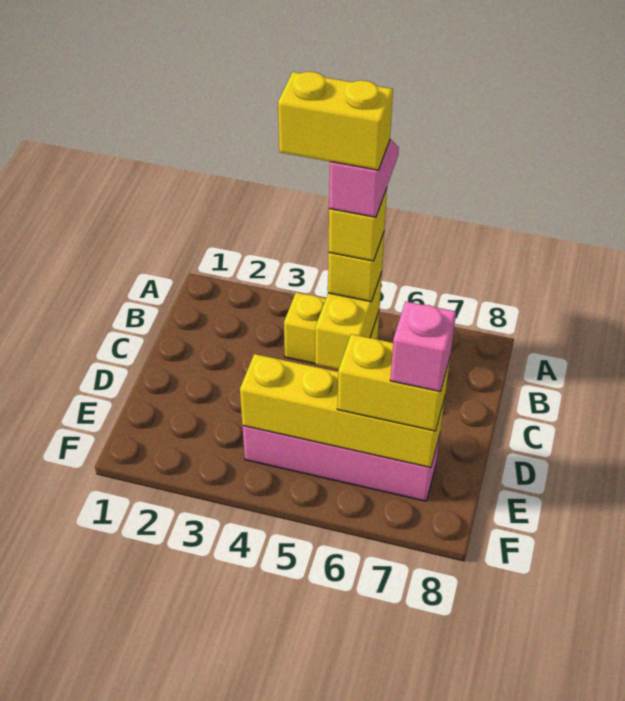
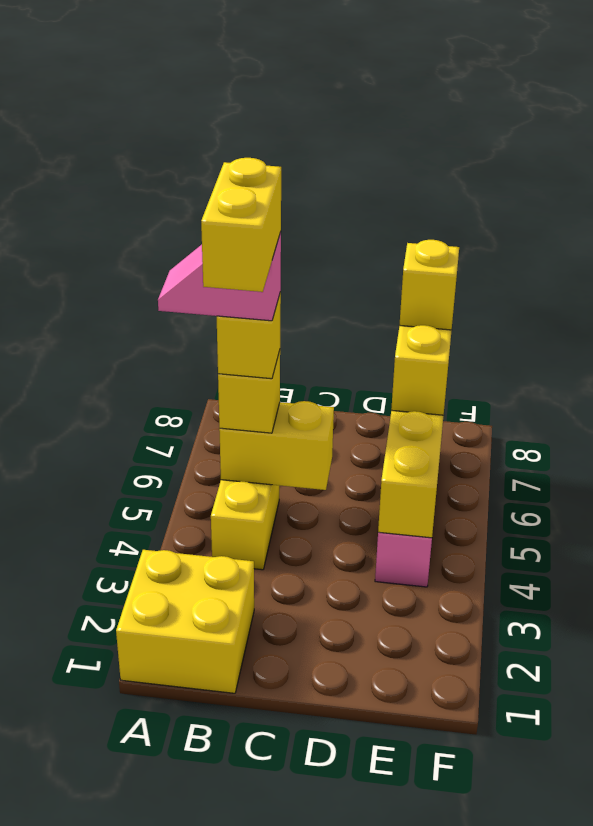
none -> yellow brick A1:B2 level 1
pink brick E7 level 4 -> yellow brick E7 level 4

